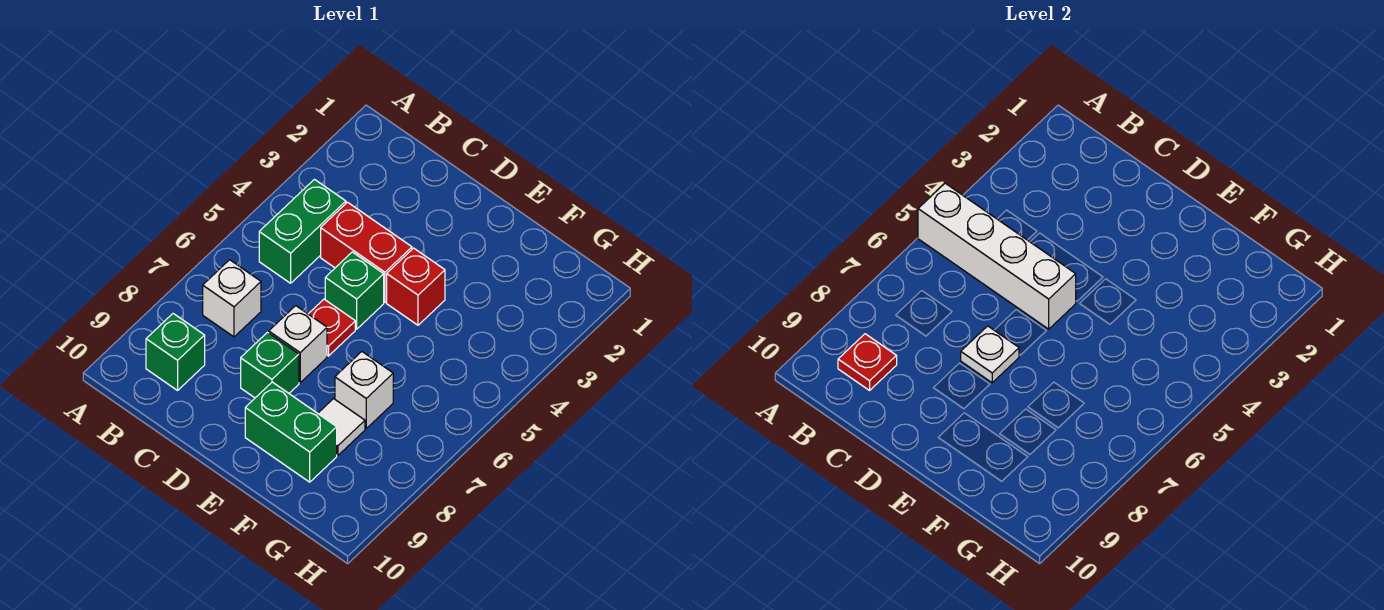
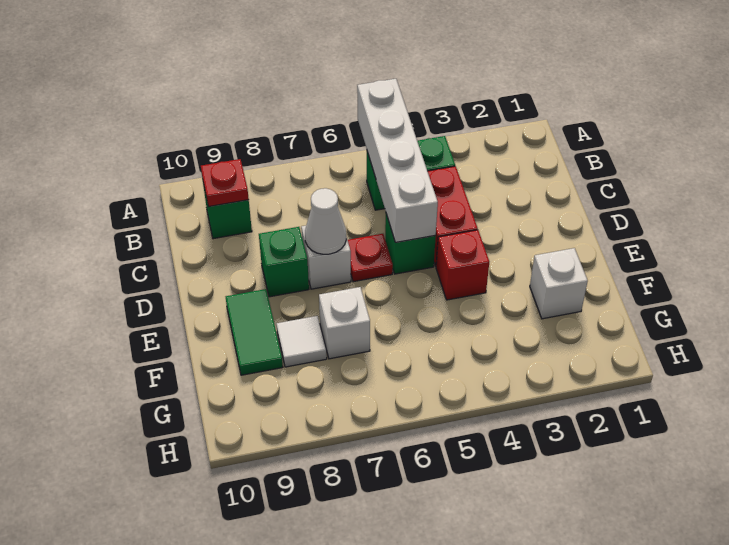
white brick B7 level 1 -> white brick F2 level 1
white plate D7 level 2 -> white cone D7 level 2
green brick E9:F9 level 1 -> green tile E9:F9 level 1

